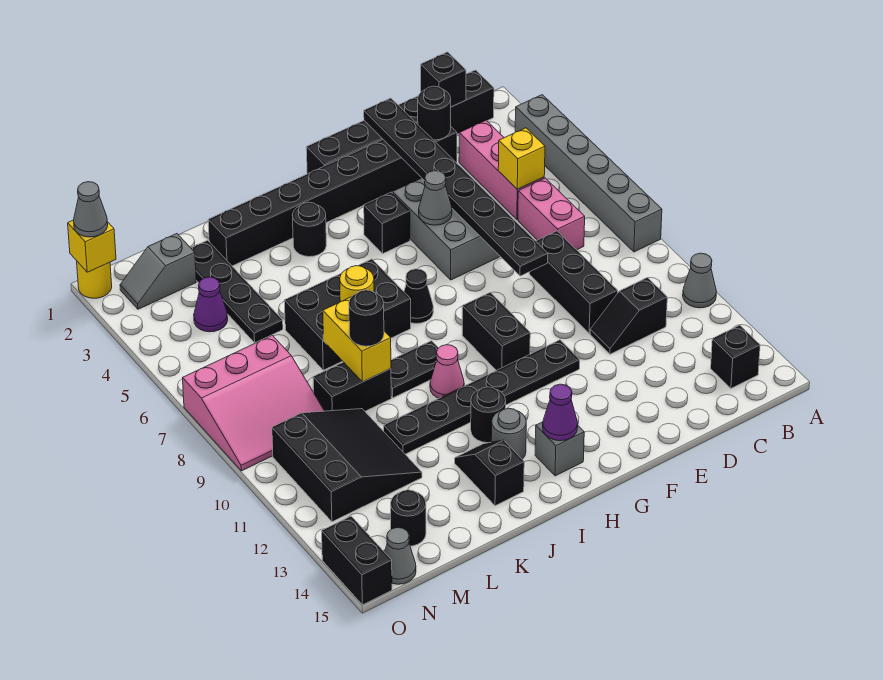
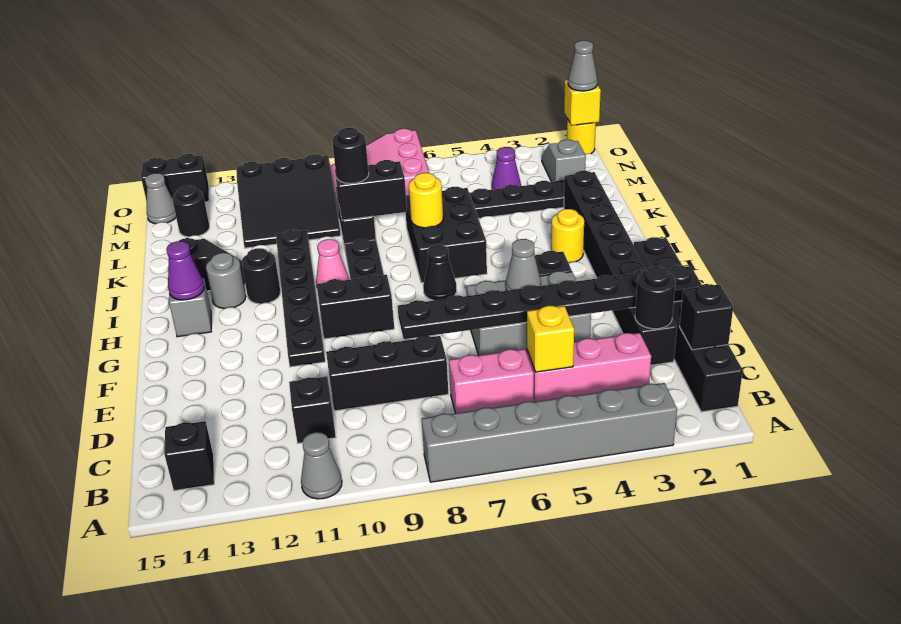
black round brick I3 level 1 -> yellow round brick I3 level 1
yellow brick K8:K9 level 2 -> black brick K8:K9 level 2

